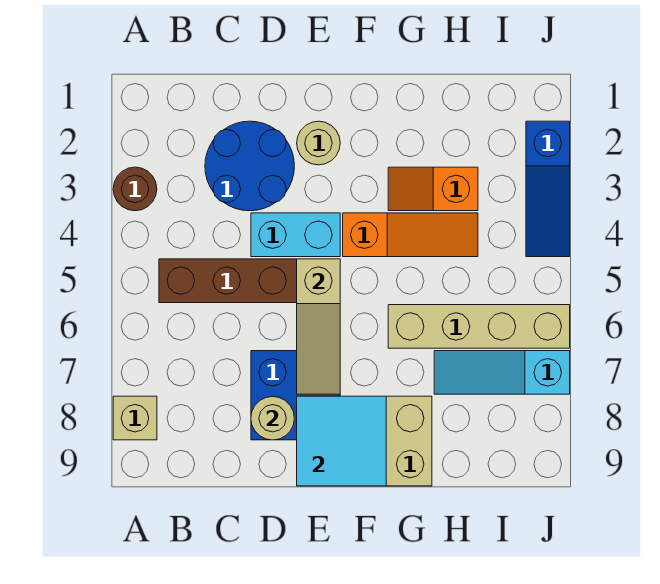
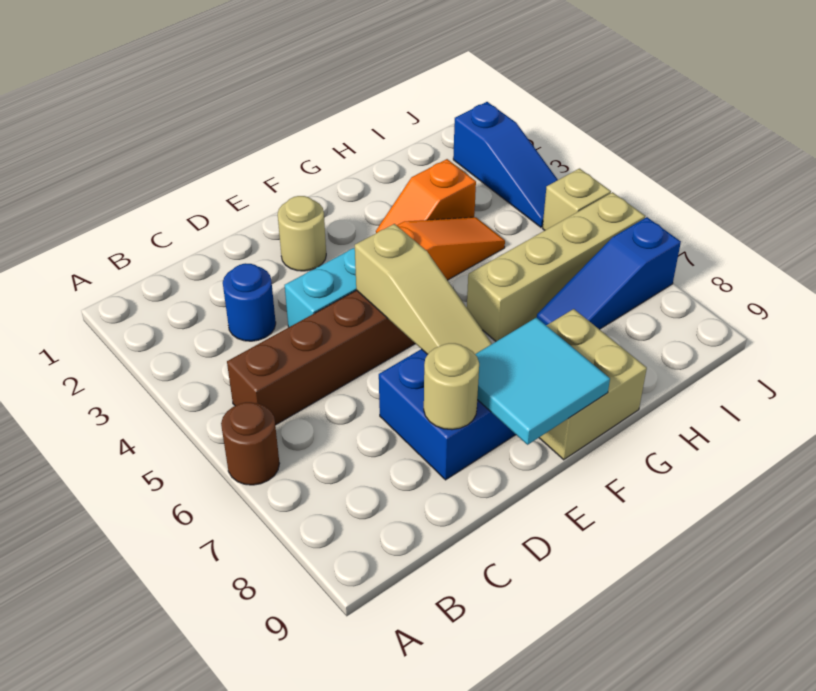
brown round brick A3 level 1 -> brown round brick A6 level 1
tan brick A8 level 1 -> tan brick J5 level 1
blue round brick C2:D3 level 1 -> blue round brick C3 level 1
cyan slope H7:J7 level 1 top J -> blue slope H7:J7 level 1 top J

